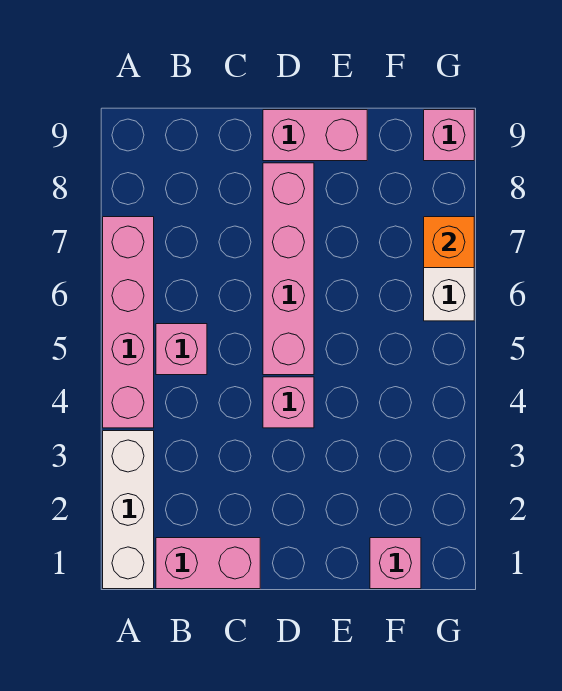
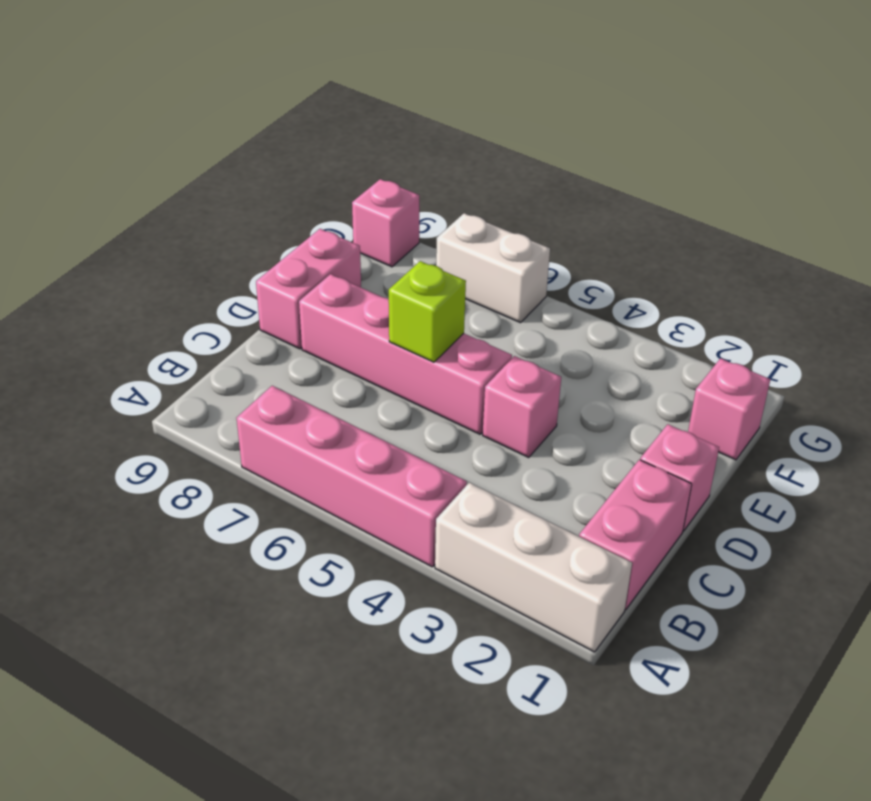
pink brick B5 level 1 -> pink brick D1 level 1
none -> lime brick D6 level 2
orange brick G7 level 2 -> none

